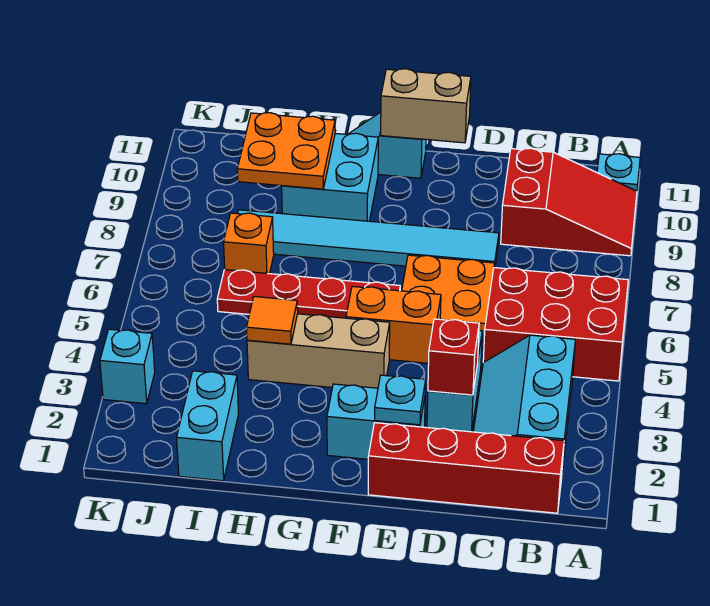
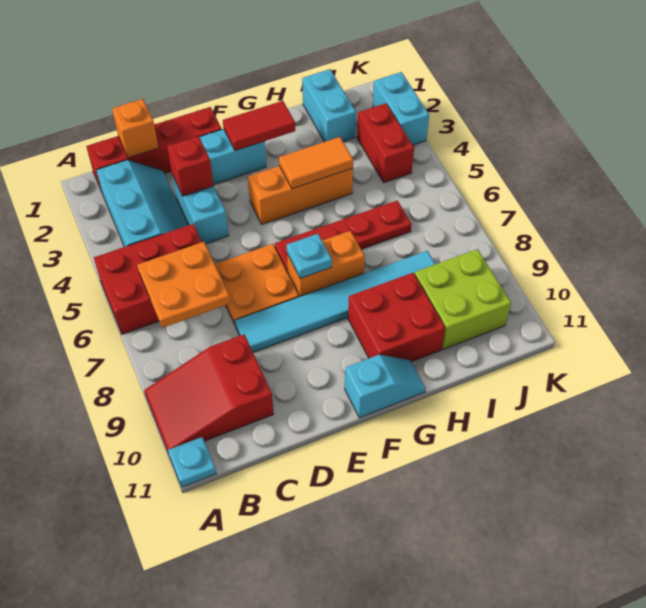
cyan plate E2 level 2 -> cyan plate F7 level 2
orange brick E5:F5 level 1 -> orange brick F7:G7 level 1
tan brick E11:F11 level 2 -> none
none -> red tile F2:G2 level 2
tan brick F4:H4 level 1 -> orange brick F4:H4 level 1
cyan brick G9:H10 level 1 -> red brick G9:H10 level 1
orange tile H4 level 2 -> orange tile G4:H4 level 2
orange plate H9:I10 level 2 -> orange plate B6:C7 level 2
orange brick I7 level 1 -> orange brick C1 level 2
none -> lime brick I9:J10 level 1
none -> red brick J3:J4 level 1
cyan brick K3 level 1 -> cyan brick K2:K3 level 1

